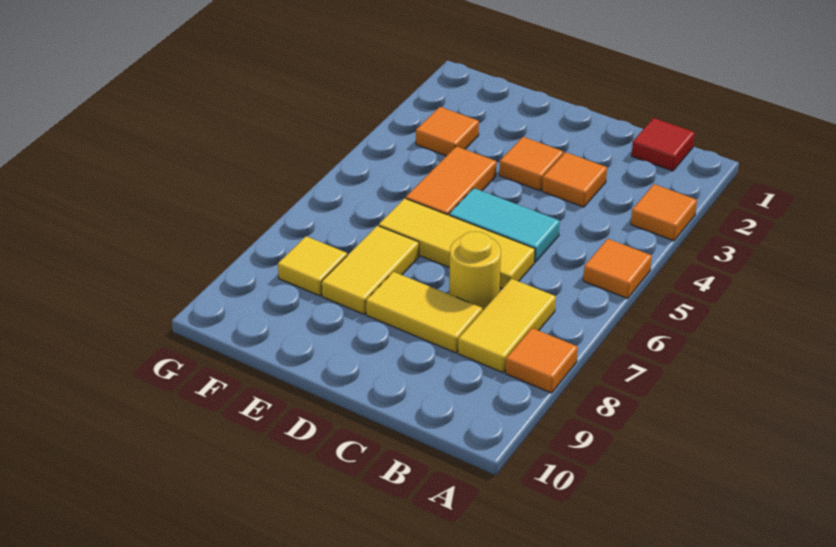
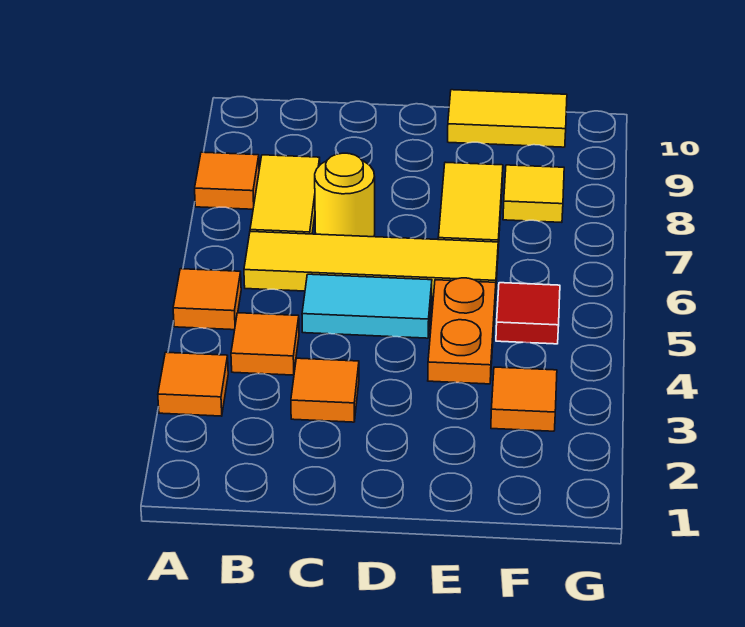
red tile B1 level 1 -> red tile F5 level 1
yellow tile C6:E6 level 1 -> yellow tile B6:E6 level 1
yellow tile C8:D8 level 1 -> yellow tile E10:F10 level 1
orange tile D3 level 1 -> orange tile B4 level 1
orange tile E4:E5 level 1 -> orange plate E4:E5 level 1

